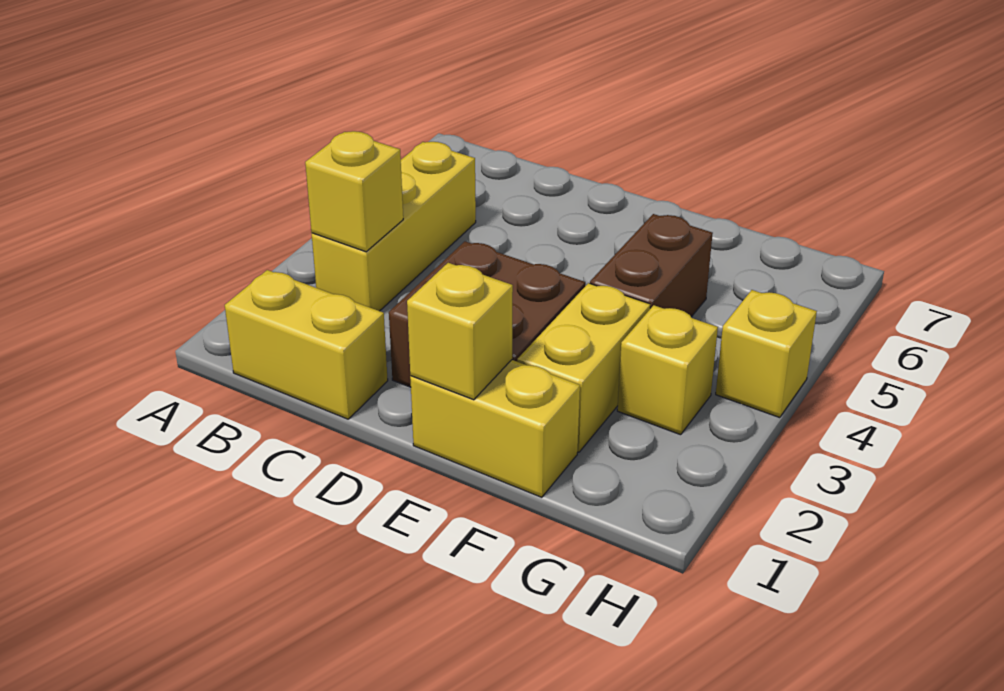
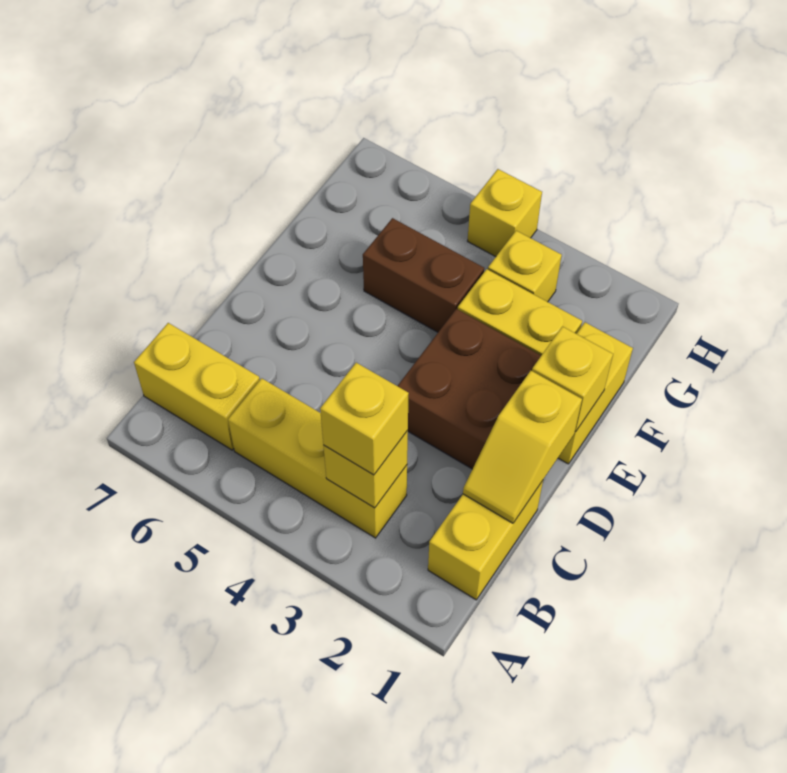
none -> yellow brick B3 level 3
none -> yellow brick B6:B7 level 1
none -> yellow slope C1:D1 level 2 top D

